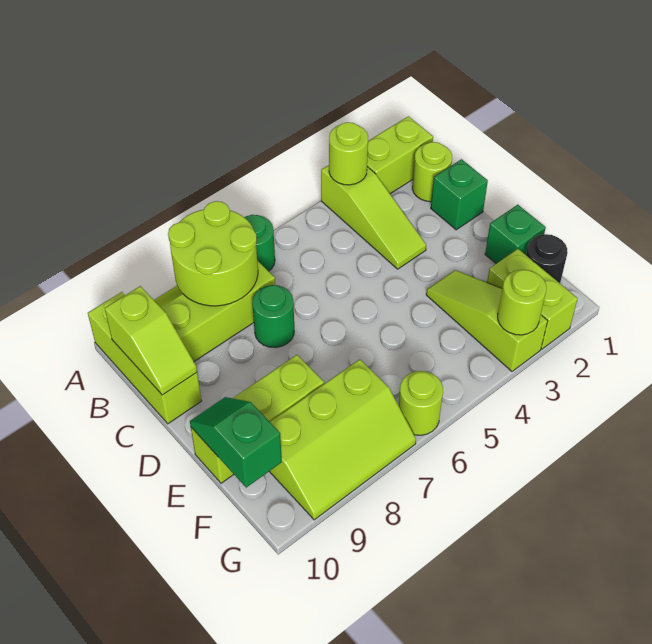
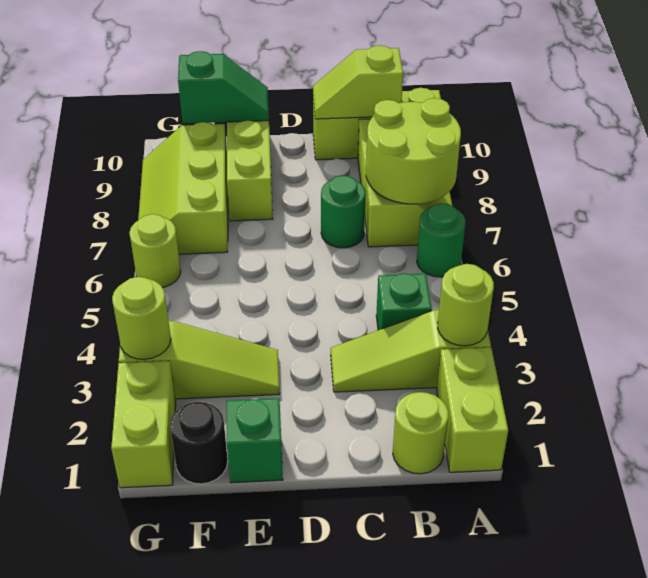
green brick C1 level 1 -> green brick B4 level 1
lime brick F2:G2 level 1 -> lime brick G1:G2 level 1

